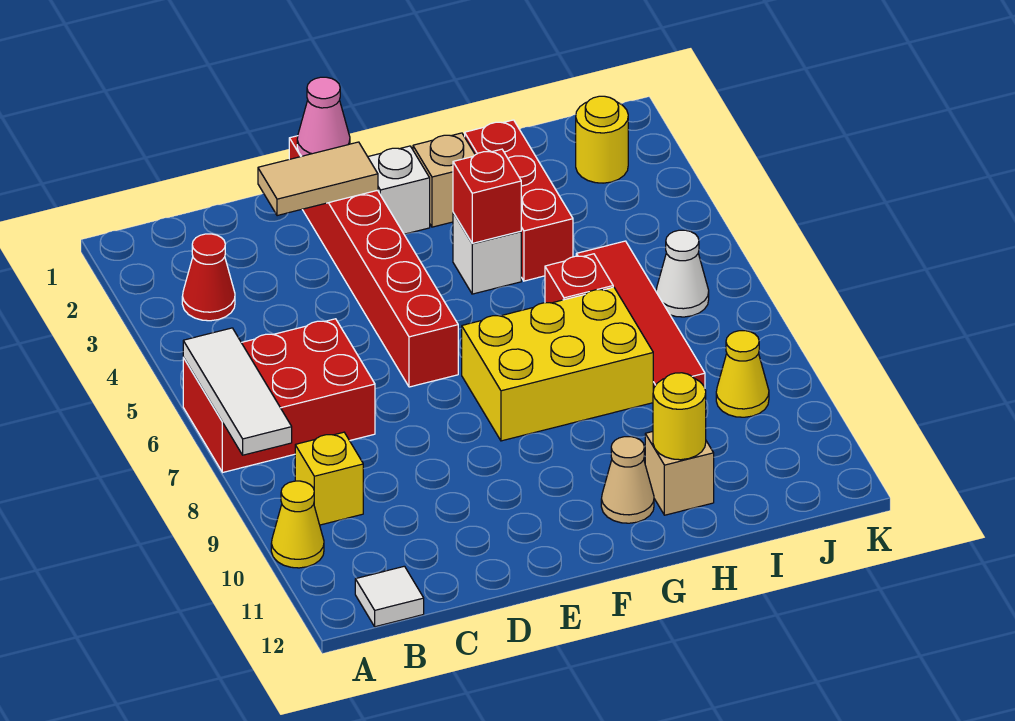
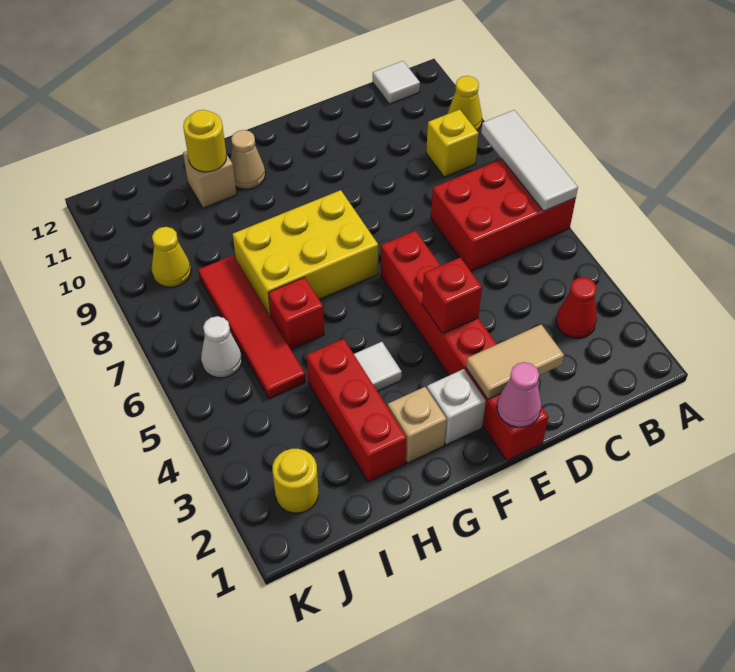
white brick G4 level 1 -> white tile G4 level 1
red brick G4 level 2 -> red brick E4 level 2

